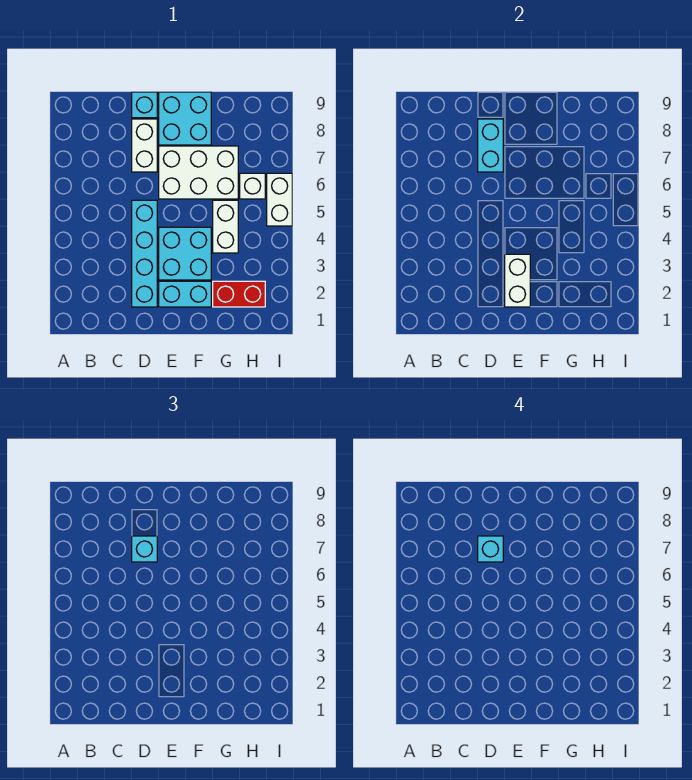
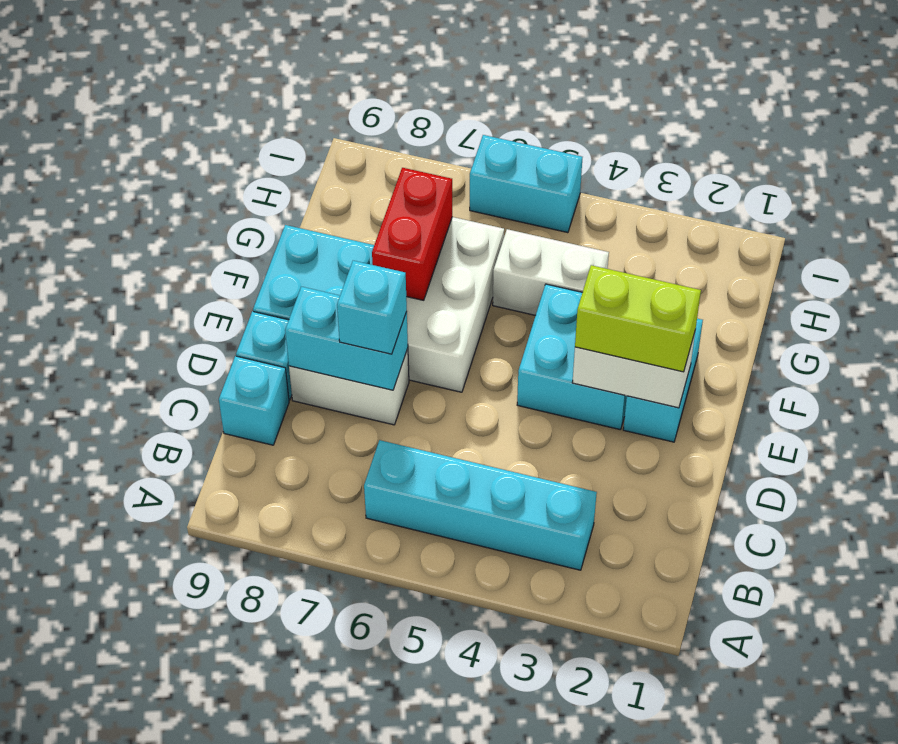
cyan brick D2:D5 level 1 -> cyan brick B3:B6 level 1
cyan brick D7 level 4 -> cyan brick C9 level 1
none -> lime brick E2:E3 level 3
red brick G2:H2 level 1 -> red brick F7:G7 level 2
white brick H6 level 1 -> none
white brick I5:I6 level 1 -> cyan brick I5:I6 level 1

